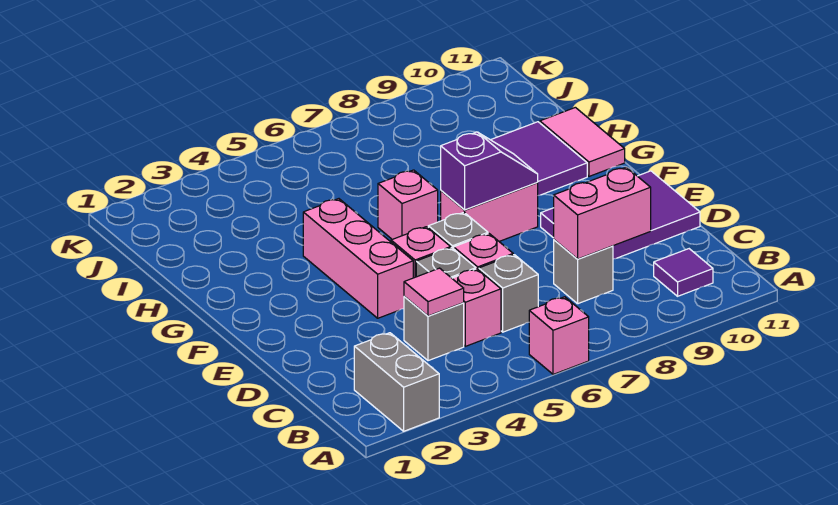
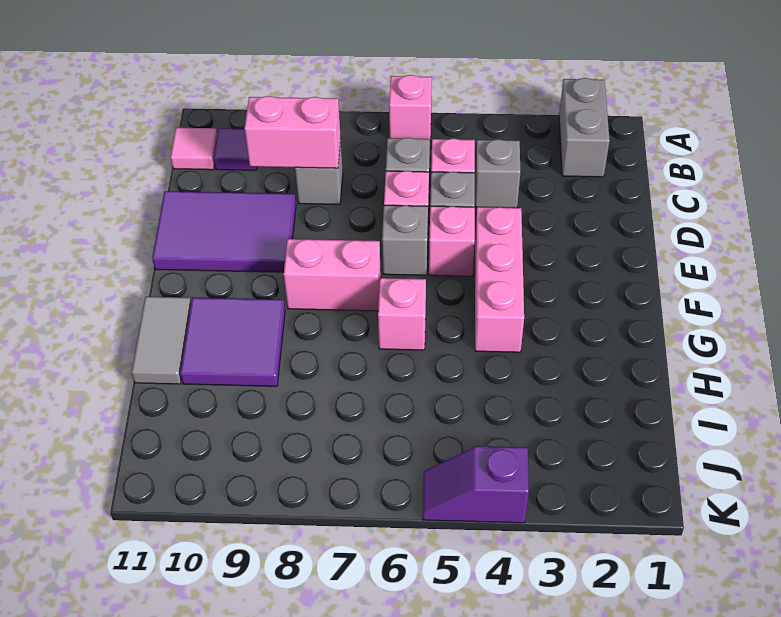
pink tile C4 level 2 -> pink tile B11 level 1
purple slope F7:F8 level 2 top 7 -> purple slope K4:K5 level 1 top 4
pink tile G11:H11 level 1 -> grey tile G11:H11 level 1

